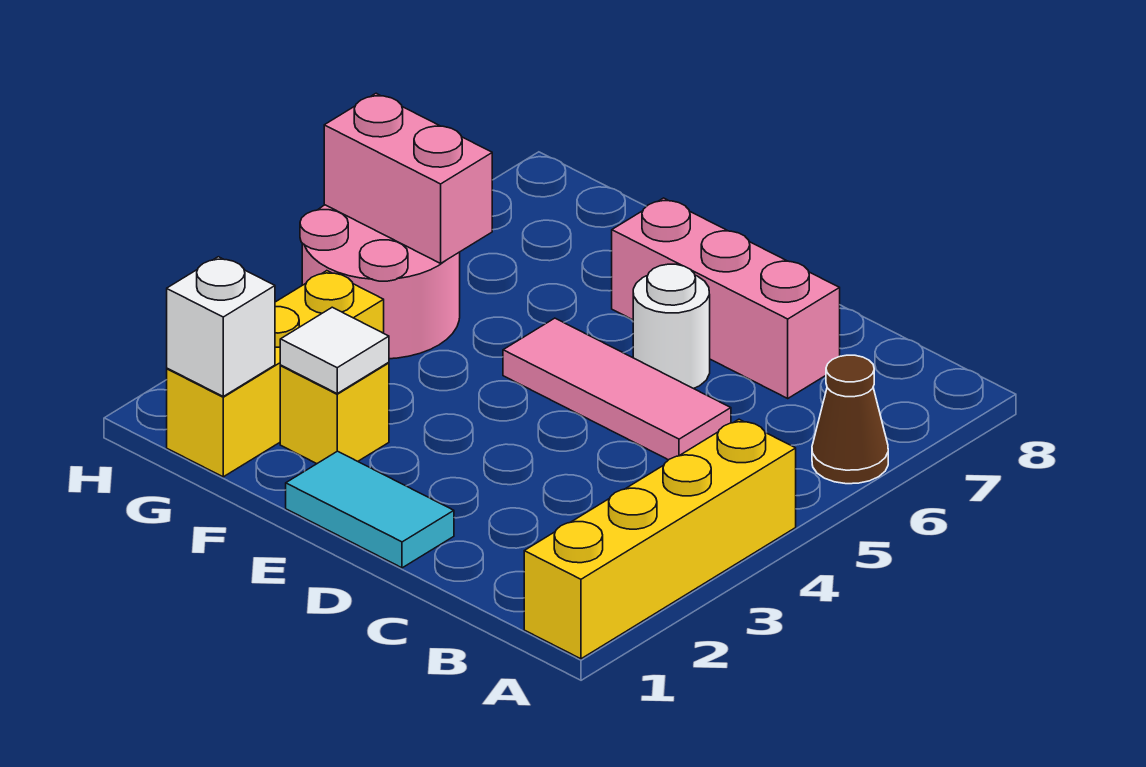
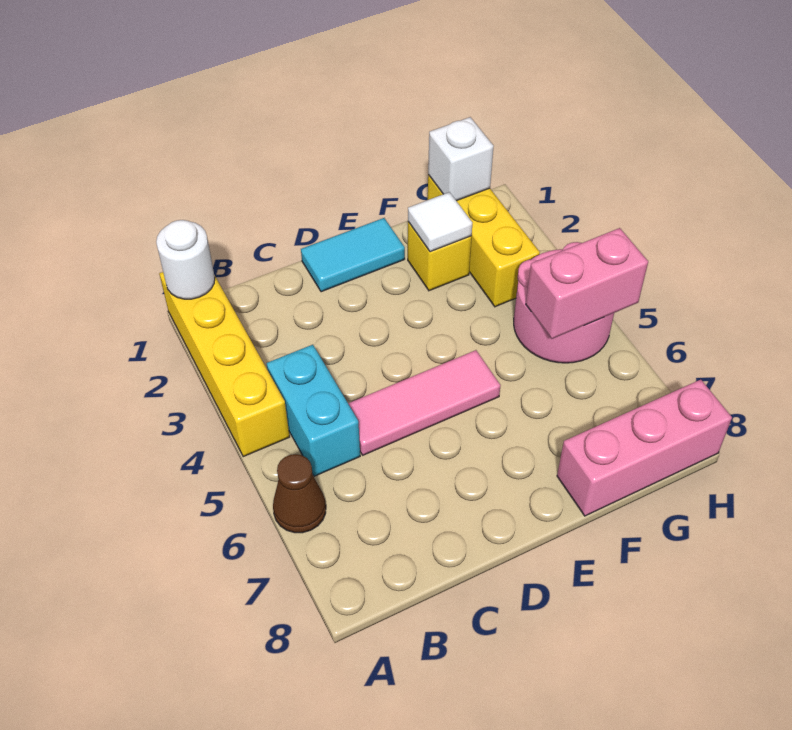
none -> cyan brick B4:B5 level 1
pink brick C7:E7 level 1 -> pink brick F8:H8 level 1
white round brick D6 level 1 -> white round brick A1 level 2

